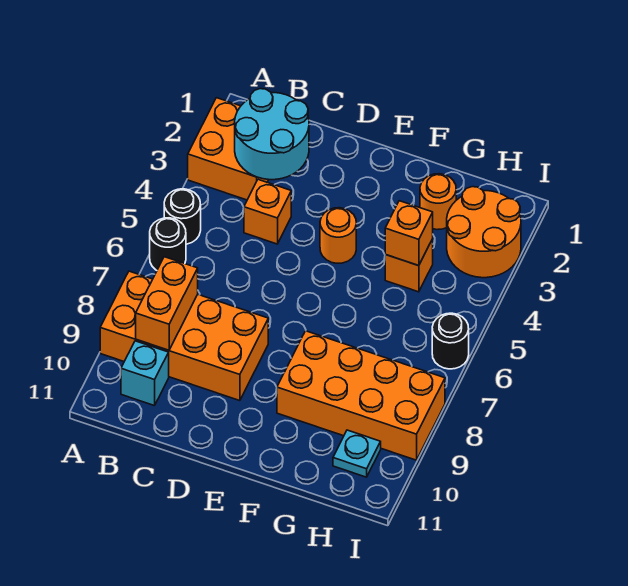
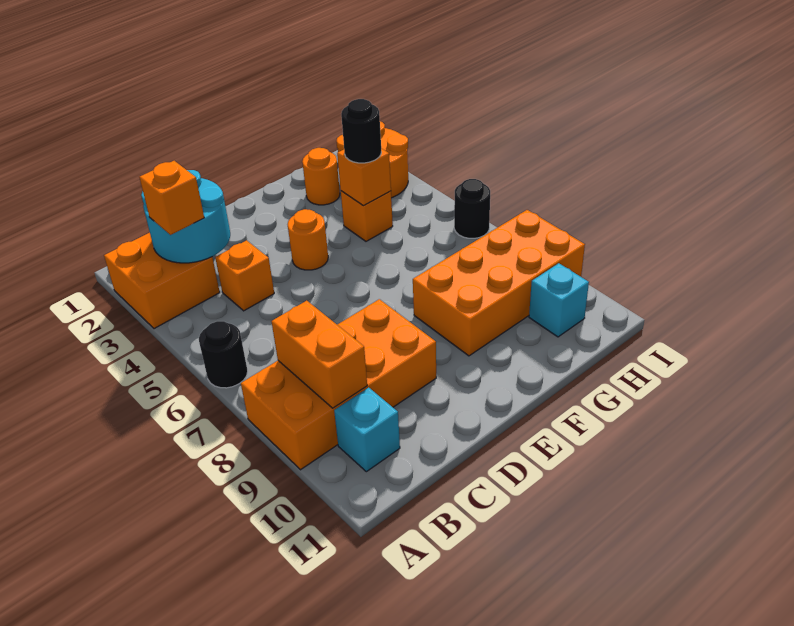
black round brick A5 level 1 -> black round brick G4 level 3
none -> orange brick B3 level 3
cyan plate H10 level 1 -> cyan brick H10 level 1

